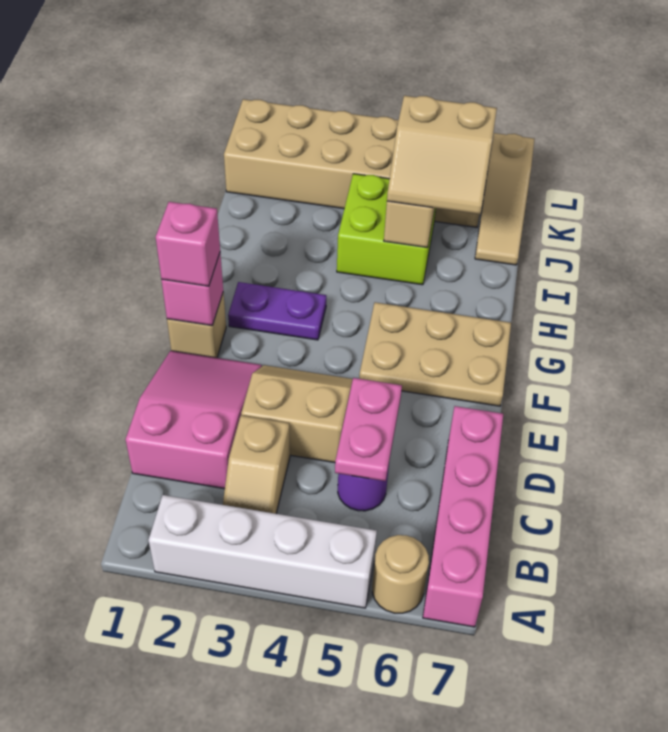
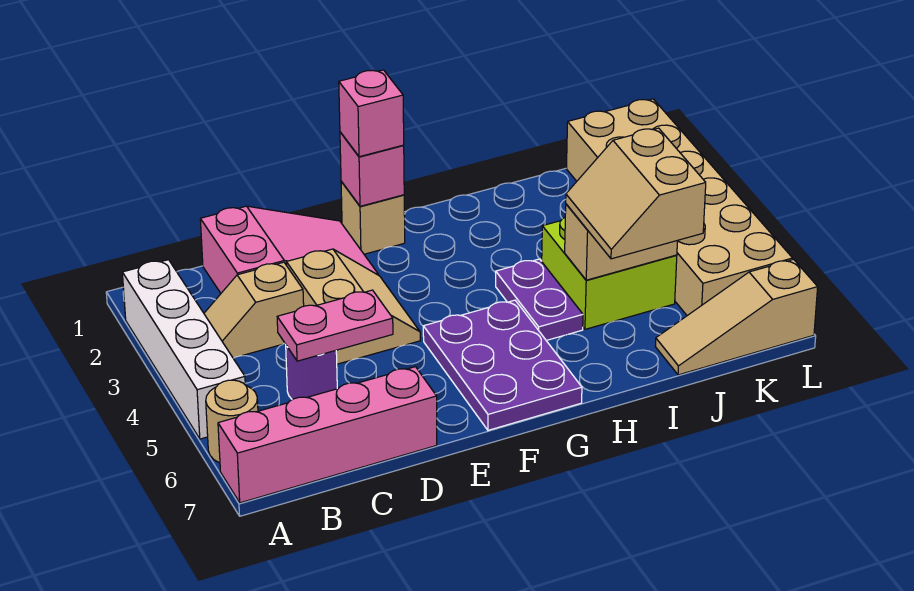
tan plate F5:G7 level 1 -> purple plate F5:G7 level 1
purple plate G2:G3 level 1 -> purple plate H4:H5 level 1

